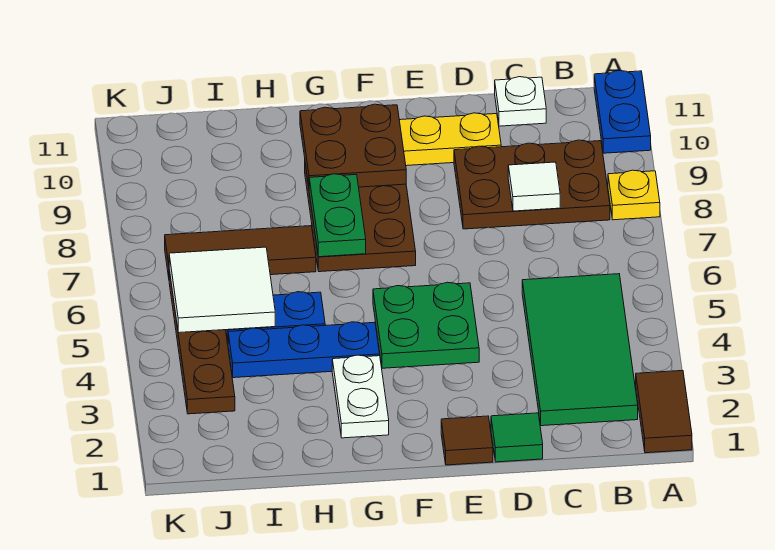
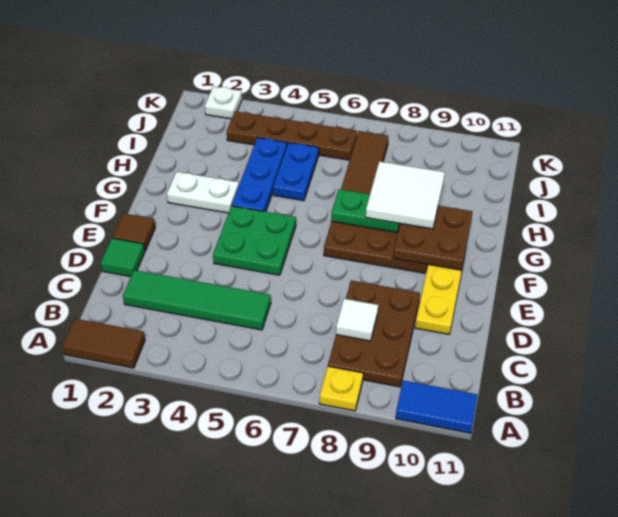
blue plate A10:A11 level 1 -> blue tile A10:A11 level 1
green tile B2:C5 level 1 -> green tile C2:C5 level 1
white plate C11 level 1 -> white plate K2 level 1
white tile I5:J6 level 2 -> white tile G8:H9 level 3

